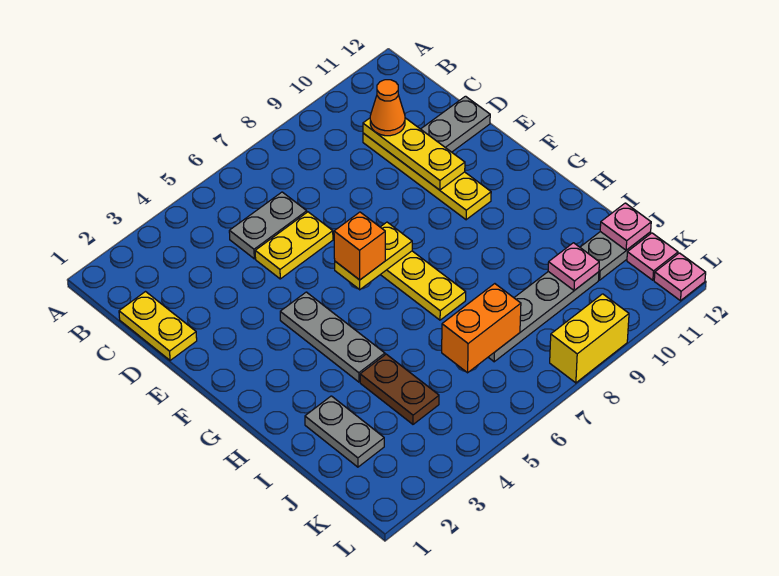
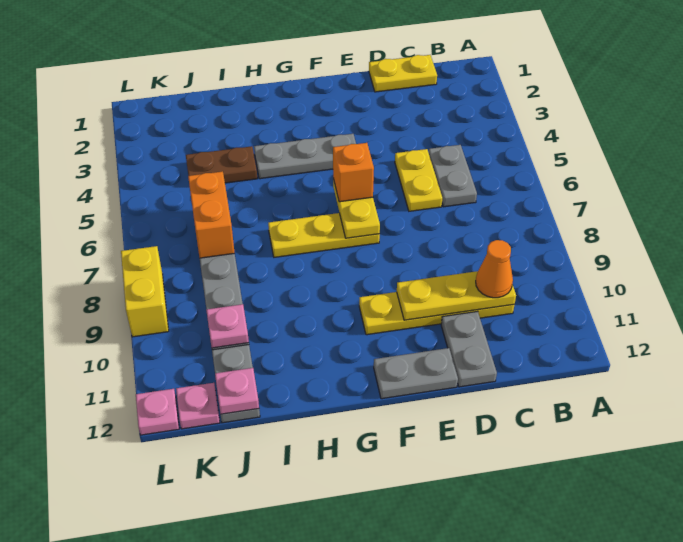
grey plate I2:J2 level 1 -> grey plate E12:F12 level 1

